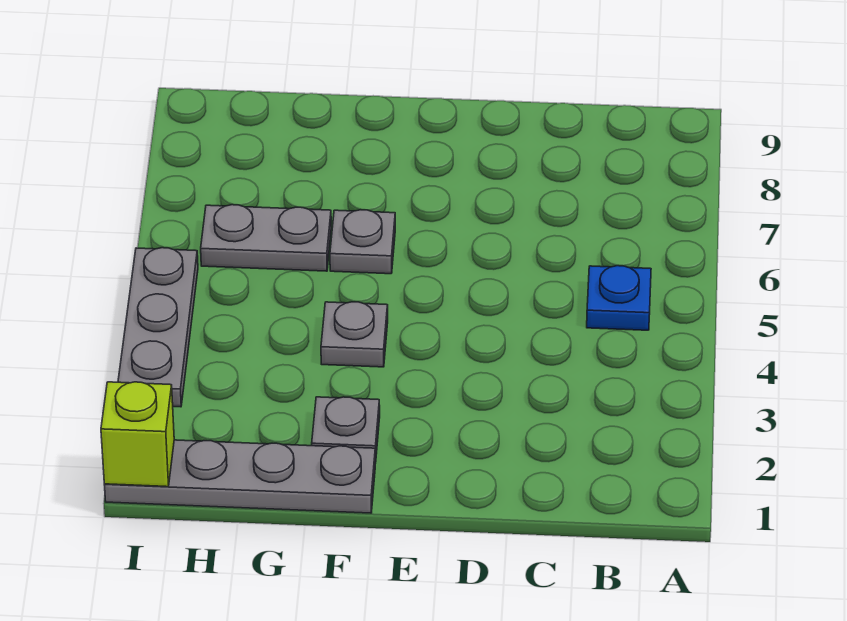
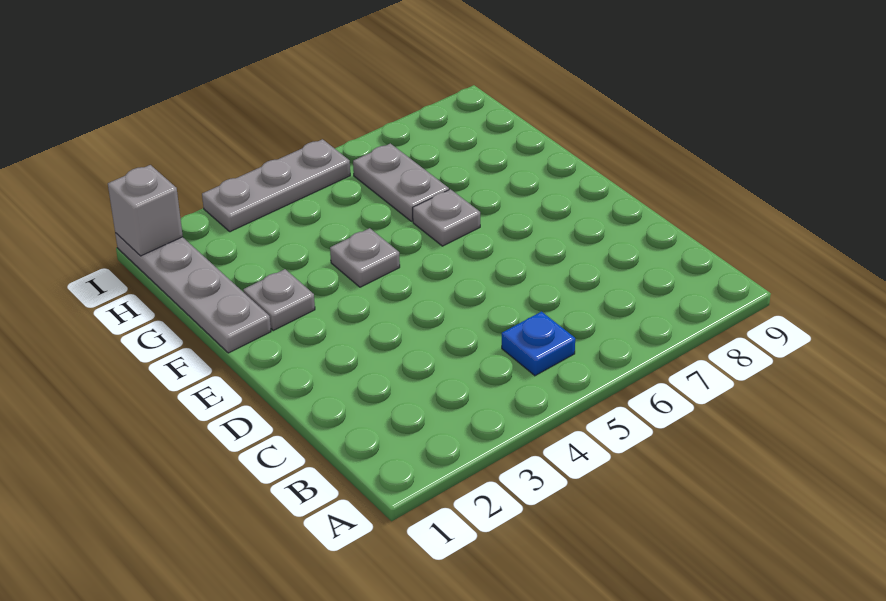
lime brick I1 level 2 -> grey brick I1 level 2

